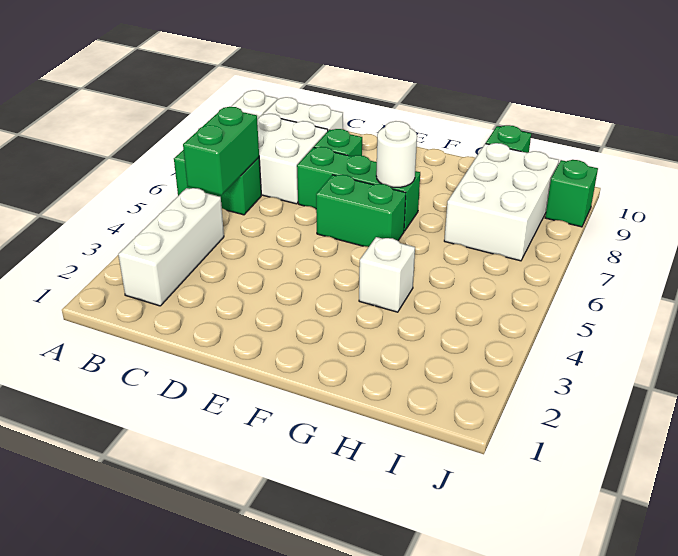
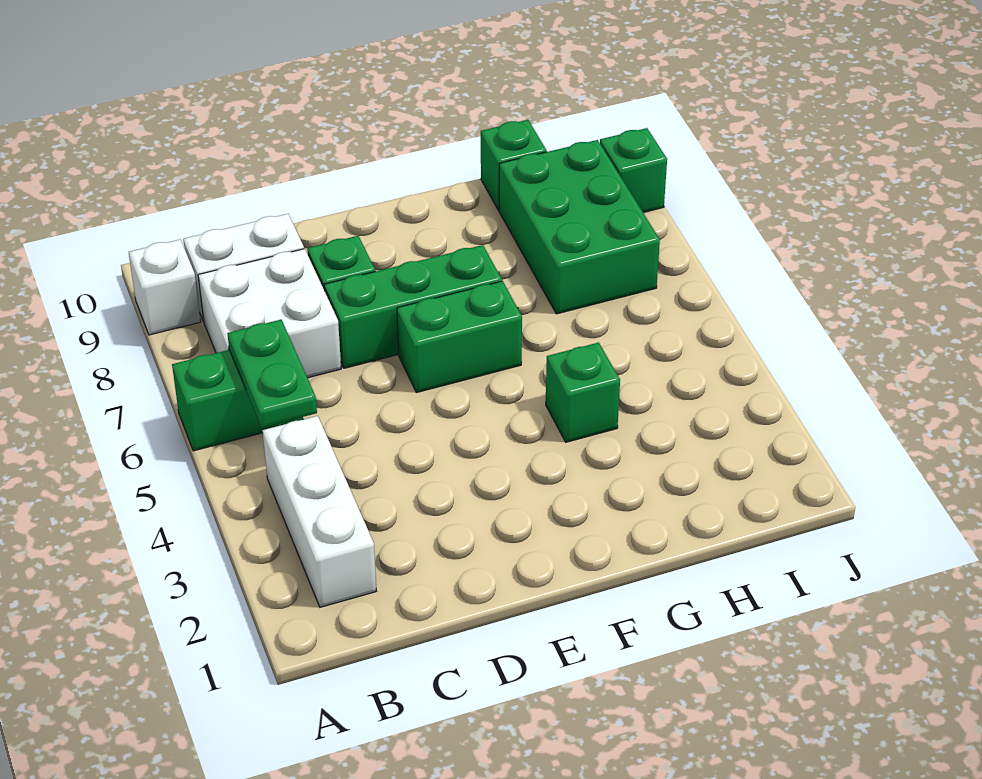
green brick B5:B6 level 2 -> green plate B5:B6 level 2
white round brick F7 level 2 -> none
white brick G4 level 1 -> green brick G4 level 1
white brick H7:I9 level 1 -> green brick H7:I9 level 1

